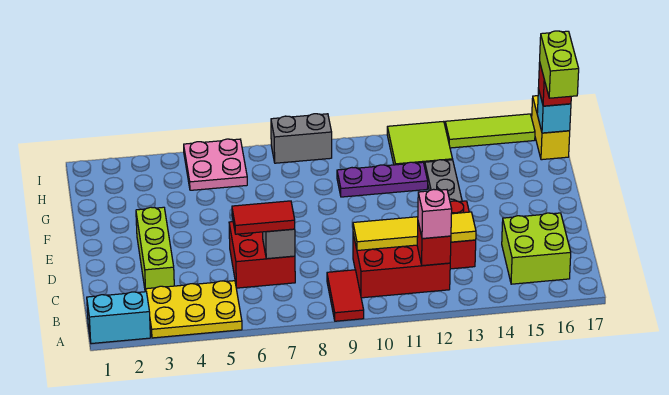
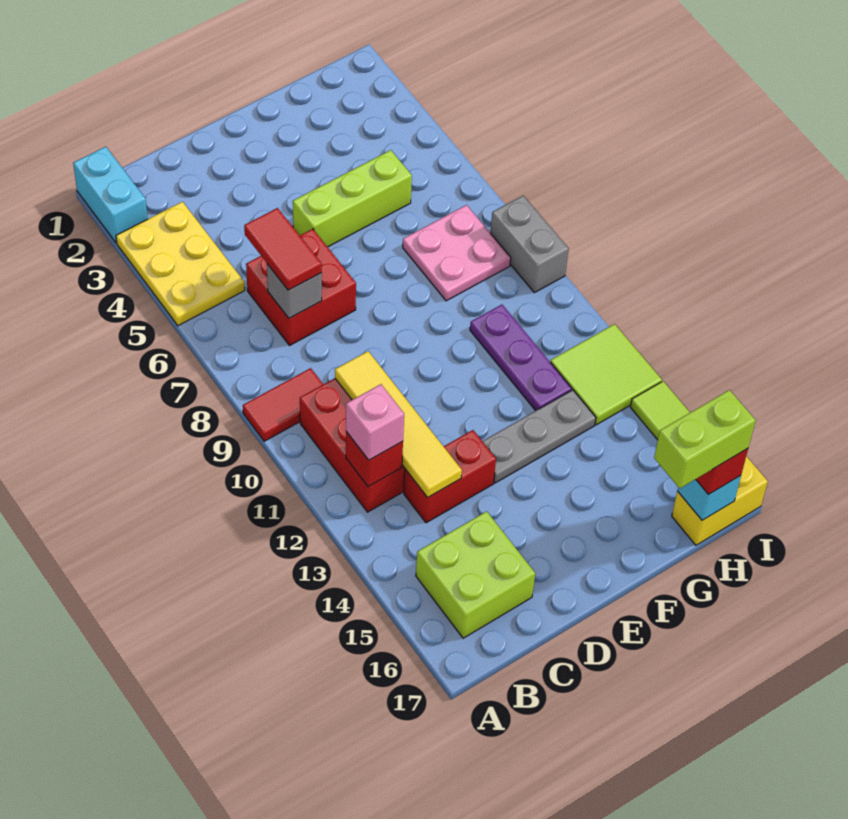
lime brick C3:E3 level 1 -> lime brick E5:G5 level 1
pink plate H5:I6 level 1 -> pink plate G7:H8 level 1

